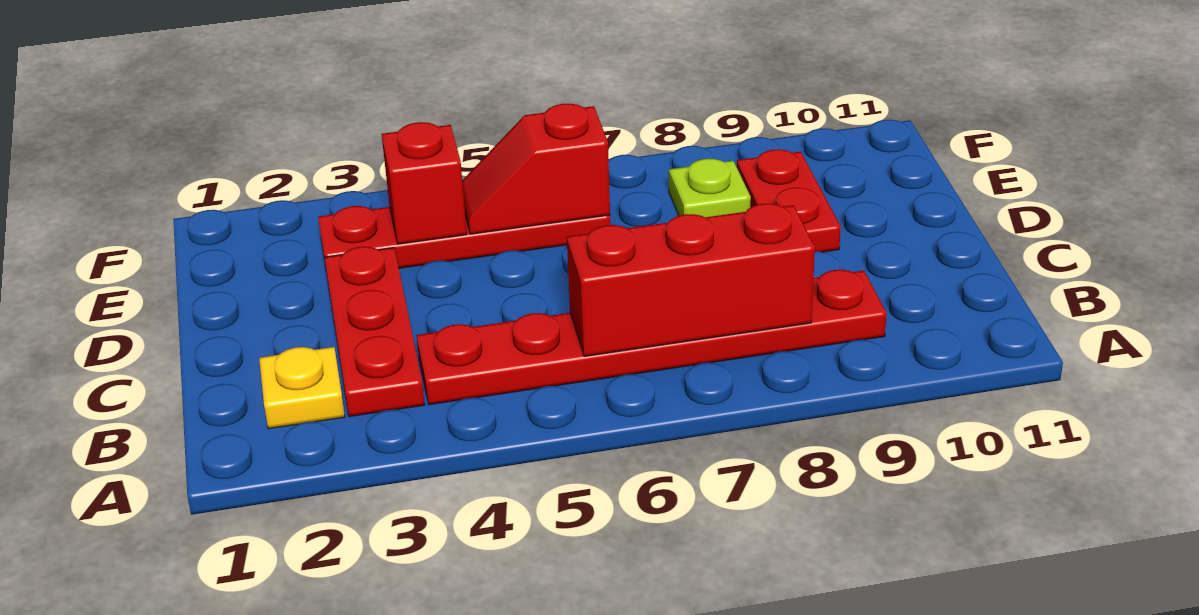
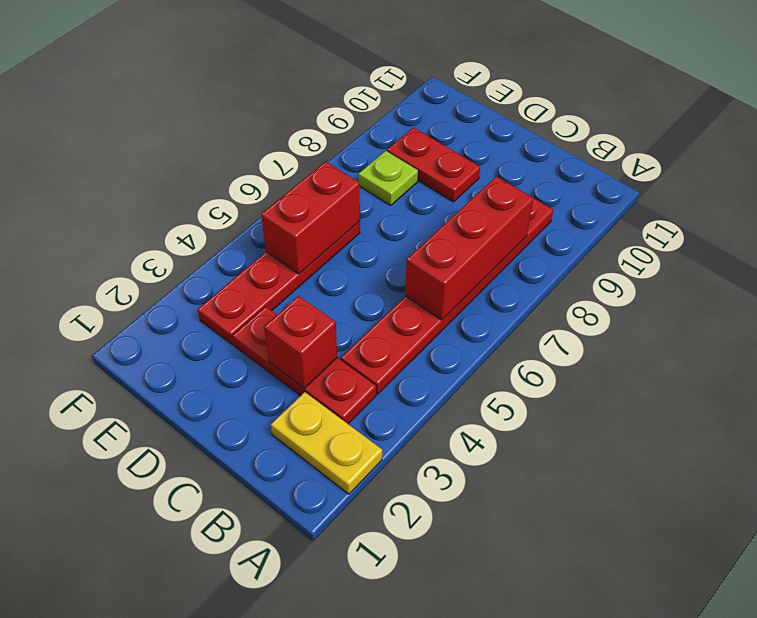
yellow plate B2 level 1 -> yellow plate A2:B2 level 1
red brick E4 level 2 -> red brick C3 level 2
red slope E5:E6 level 2 top 6 -> red brick E5:E6 level 2

